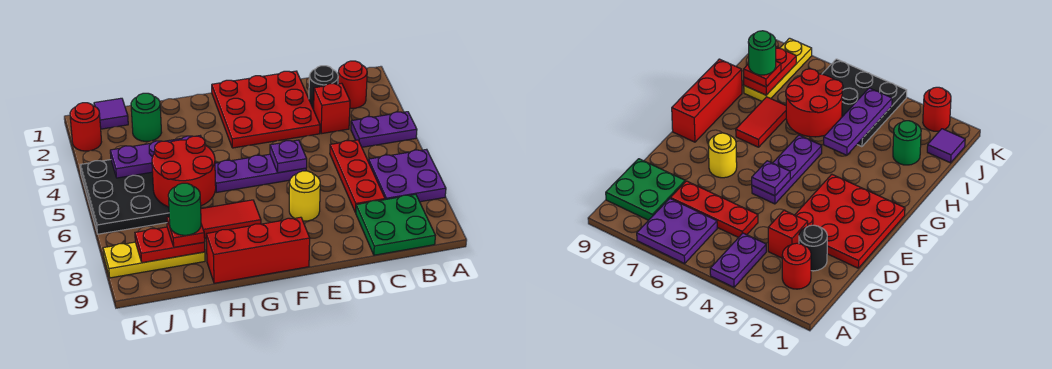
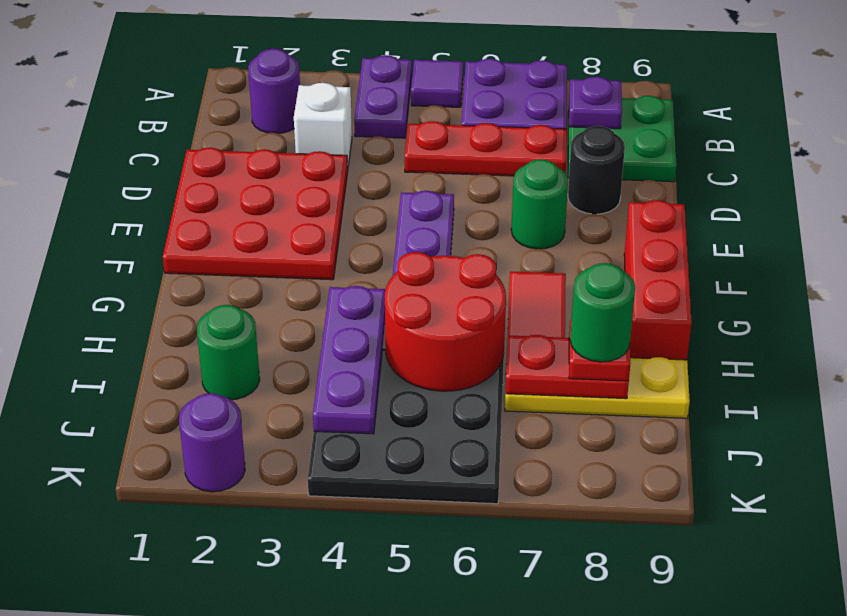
red round brick B2 level 1 -> purple round brick B2 level 1
black round brick C2 level 1 -> black round brick D8 level 1
red brick C3 level 1 -> white brick C3 level 1
purple plate E5 level 2 -> purple plate B8 level 2
yellow round brick E7 level 1 -> green round brick E7 level 1
yellow plate I8:K8 level 1 -> yellow plate I7:I9 level 1
red plate I8:J8 level 2 -> red plate I7:I8 level 2
purple tile J1 level 1 -> purple tile A5 level 1
red round brick K2 level 1 -> purple round brick K2 level 1

